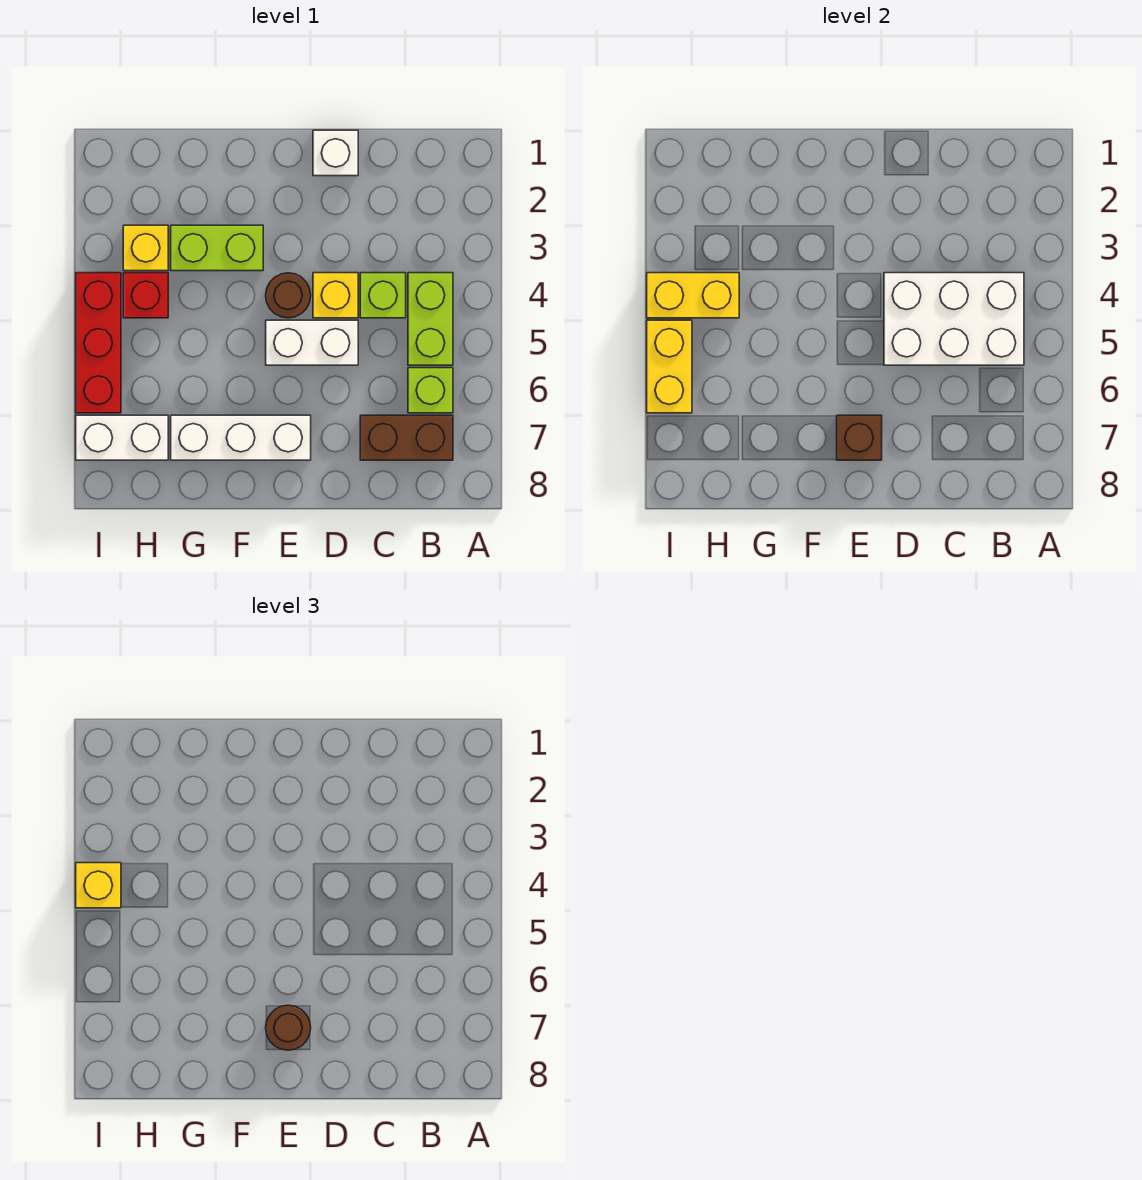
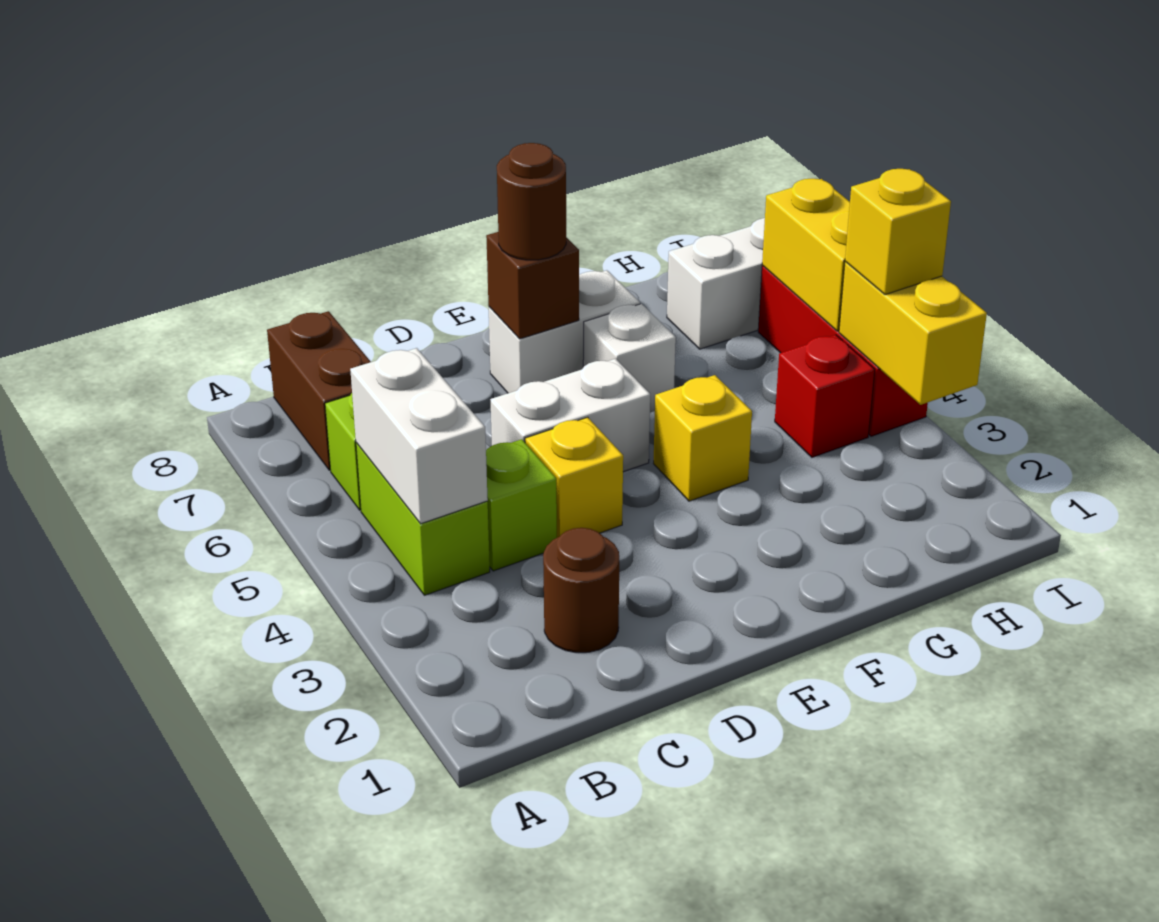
white brick B4:D5 level 2 -> white brick B4:B5 level 2
brown brick B7:C7 level 1 -> brown brick B7:B8 level 1
white brick D1 level 1 -> white brick F6 level 1
brown round brick E4 level 1 -> brown round brick C2 level 1
white brick E7:G7 level 1 -> white brick E7:F7 level 1
lime brick F3:G3 level 1 -> none
yellow brick H3 level 1 -> yellow brick F4 level 1
yellow brick H4:I4 level 2 -> yellow brick I3:I4 level 2

